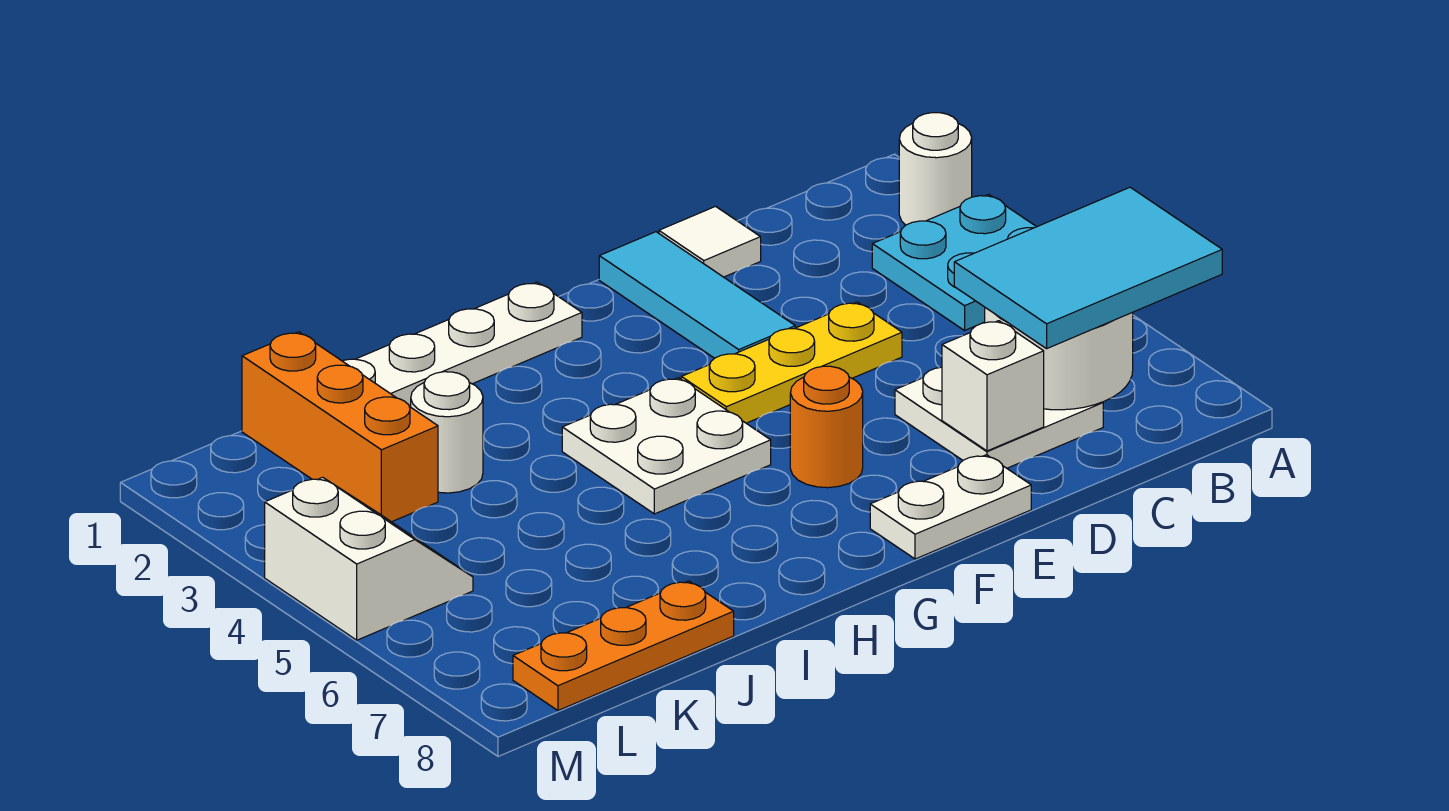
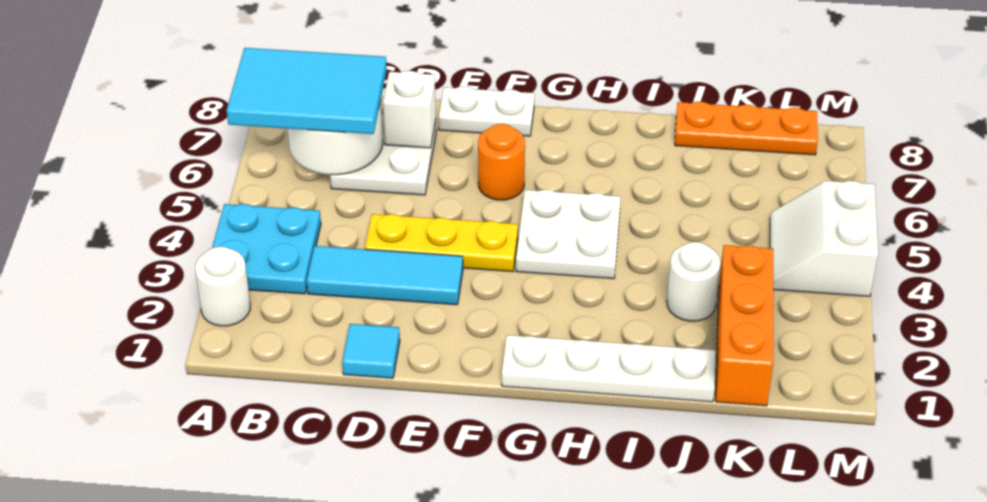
white tile D1 level 1 -> cyan tile D1 level 1
cyan tile E1:E3 level 1 -> cyan tile C3:E3 level 1

